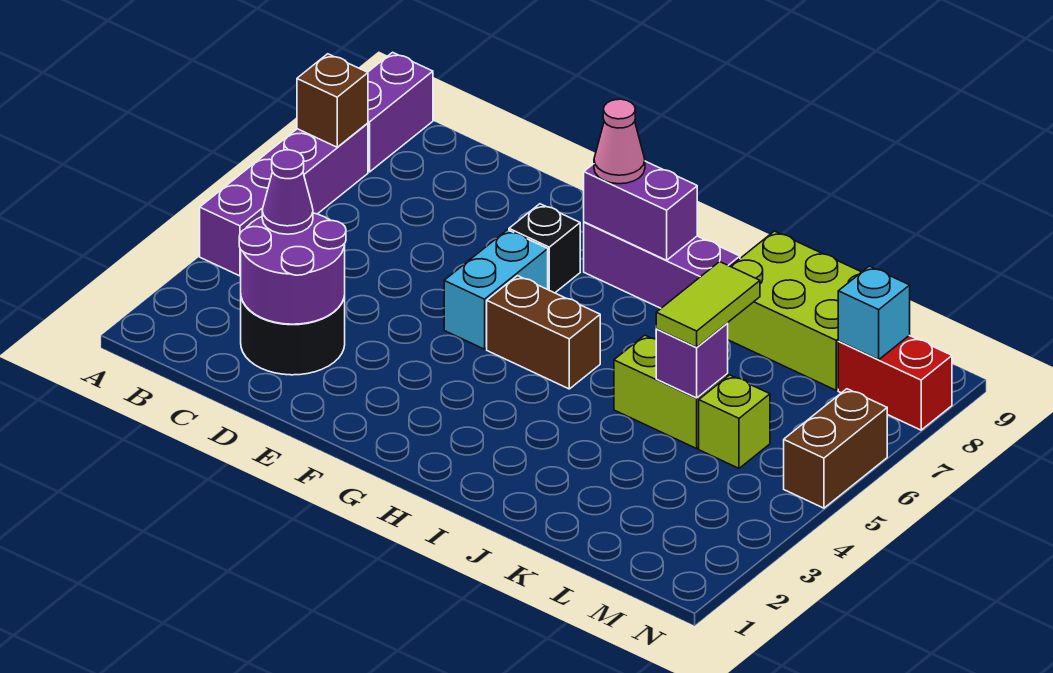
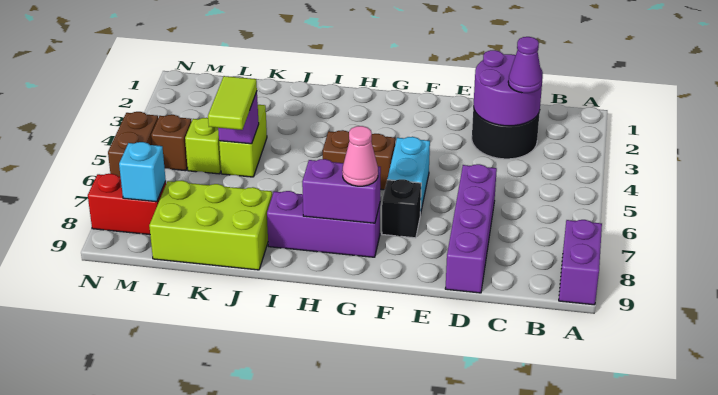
purple brick A4:A7 level 1 -> purple brick D6:D9 level 1
brown brick A7 level 2 -> brown brick M5 level 1
lime brick J5:K5 level 1 -> lime brick K4:K5 level 1

